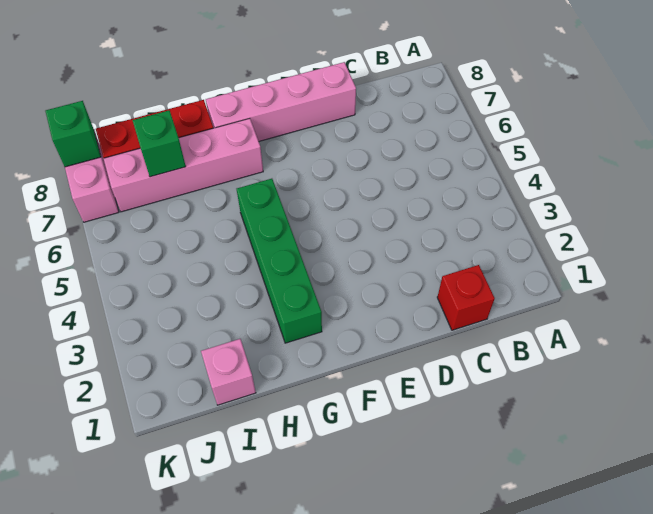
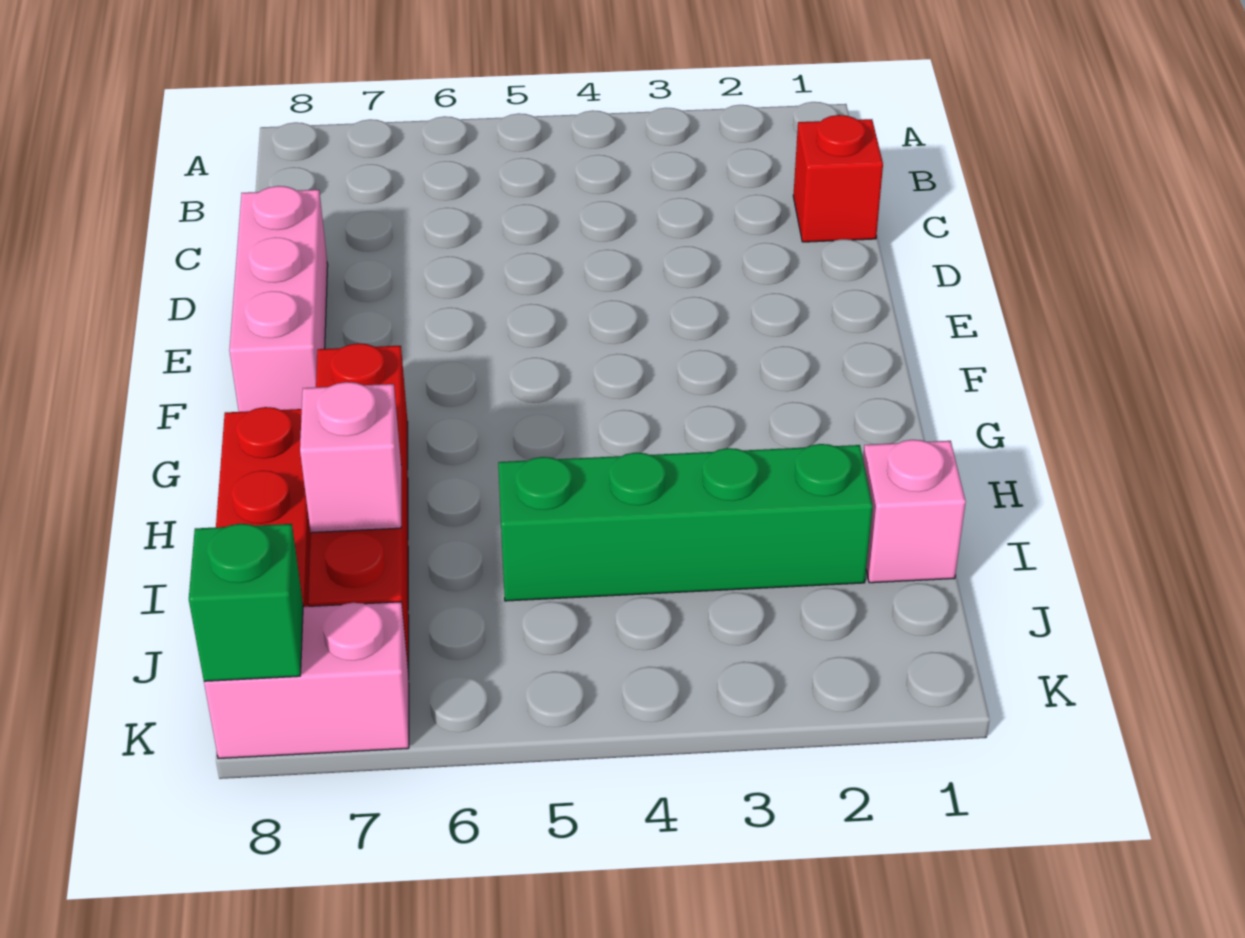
pink brick D8:G8 level 1 -> pink brick D8:F8 level 1
green brick G2:G5 level 1 -> green brick I2:I5 level 1
pink brick G7:J7 level 1 -> red brick G7:J7 level 1
green brick I7 level 2 -> pink brick I7 level 2

